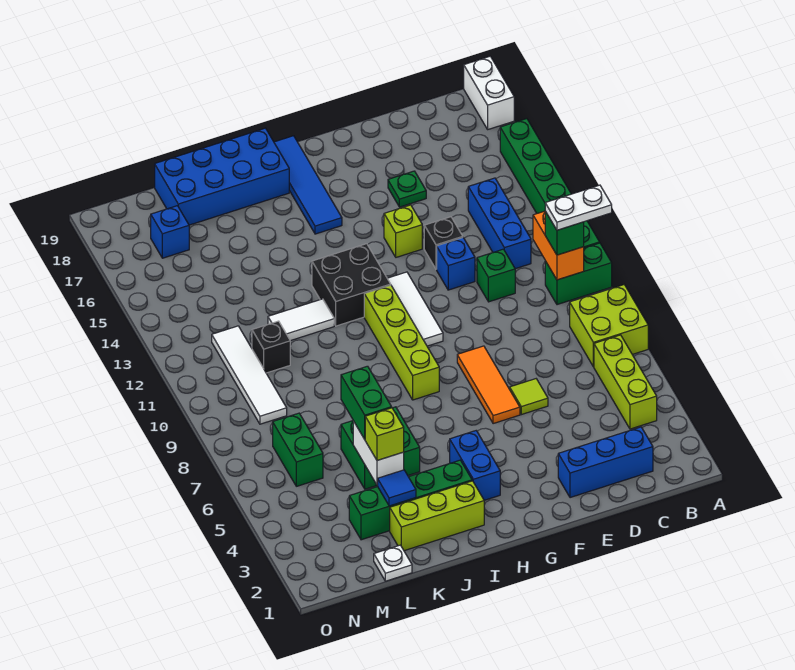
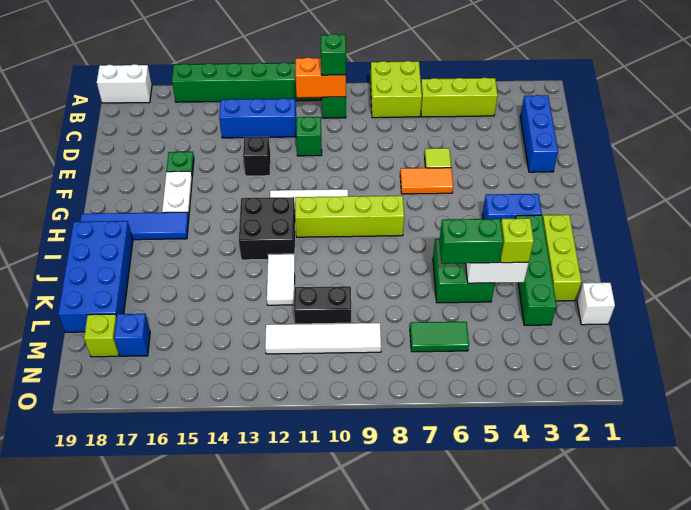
white plate A10:B10 level 4 -> white plate F16:G16 level 1
blue brick E12 level 1 -> none
orange tile F6:F8 level 1 -> orange tile F6:F7 level 1
lime brick F14 level 1 -> lime brick M18 level 1
blue tile K3 level 2 -> none
white plate L1 level 1 -> white brick L1 level 1
black brick L11 level 1 -> black brick L10:L11 level 1
green brick M6:M7 level 1 -> green tile M6:M7 level 1

